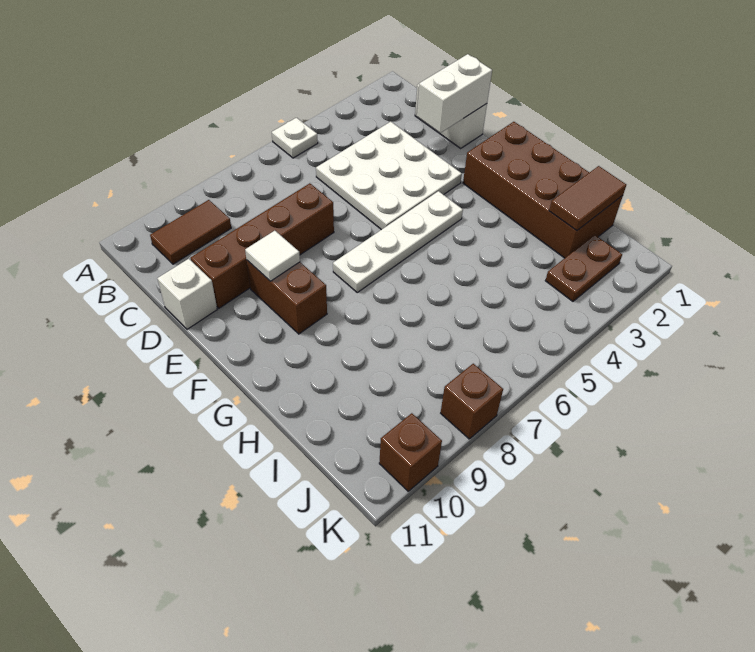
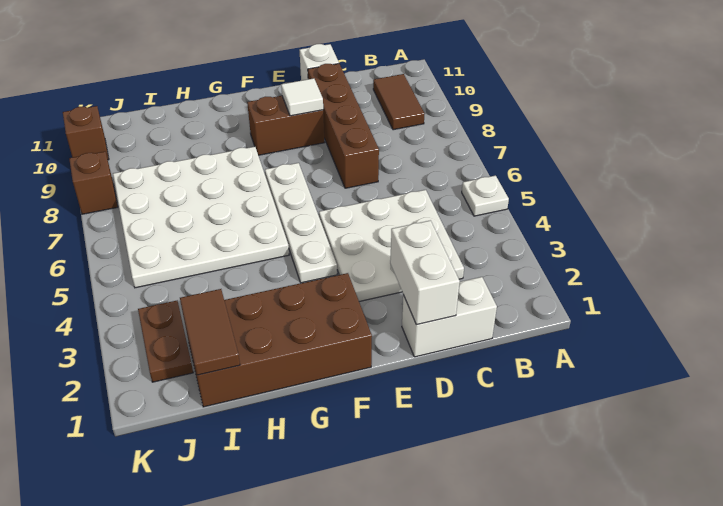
none -> white plate G5:J8 level 1

